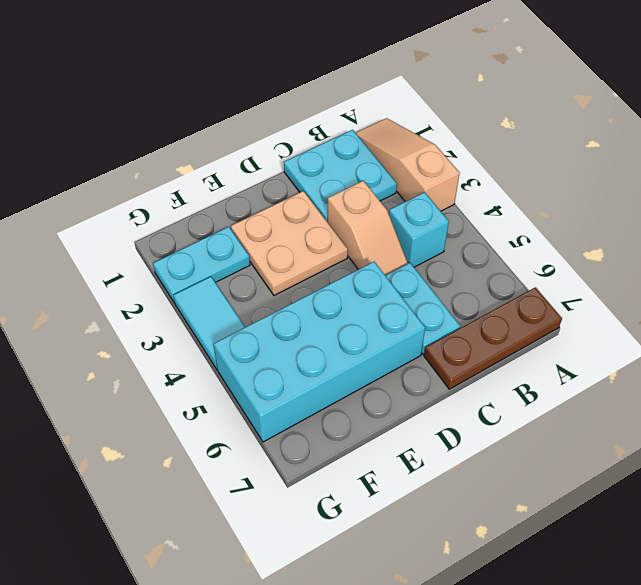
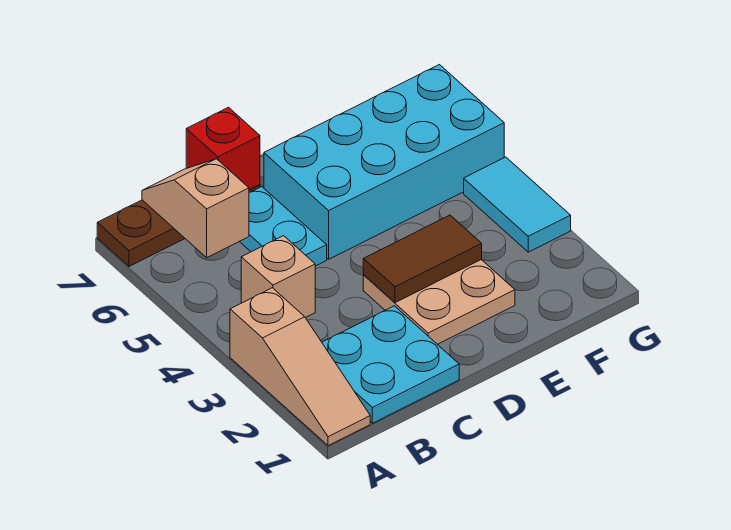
cyan brick B4 level 1 -> tan brick B4 level 1
tan slope C3:C4 level 1 top 3 -> tan slope B6:B7 level 2 top 6
none -> red brick C7 level 2
none -> brown tile D3:E3 level 2
cyan plate F2:G2 level 1 -> none

